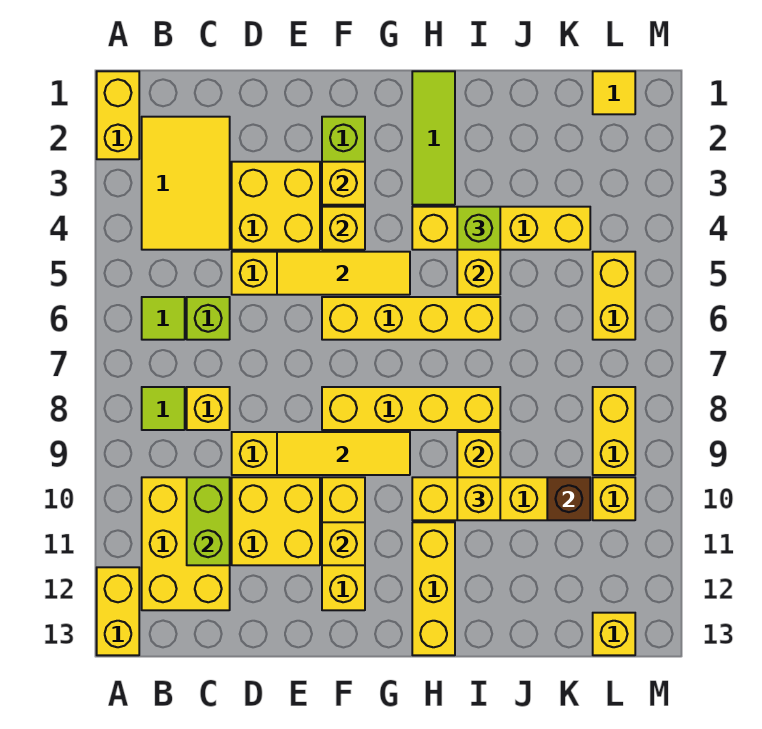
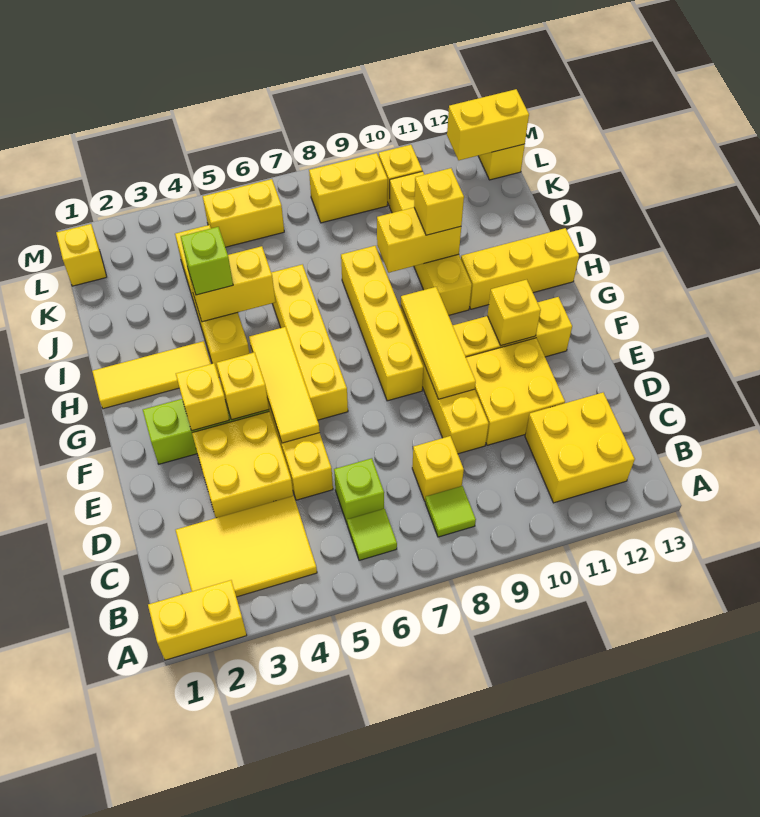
yellow brick A12:A13 level 1 -> yellow brick L12:L13 level 2
yellow brick B10:C12 level 1 -> yellow brick B11:C12 level 1
lime brick C10:C11 level 2 -> none
lime tile H1:H3 level 1 -> yellow tile H1:H3 level 1
brown brick K10 level 2 -> none
yellow tile L1 level 1 -> yellow brick L1 level 1

